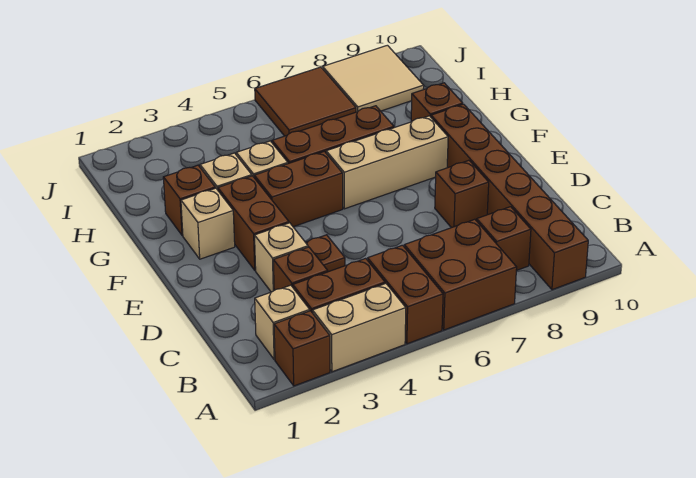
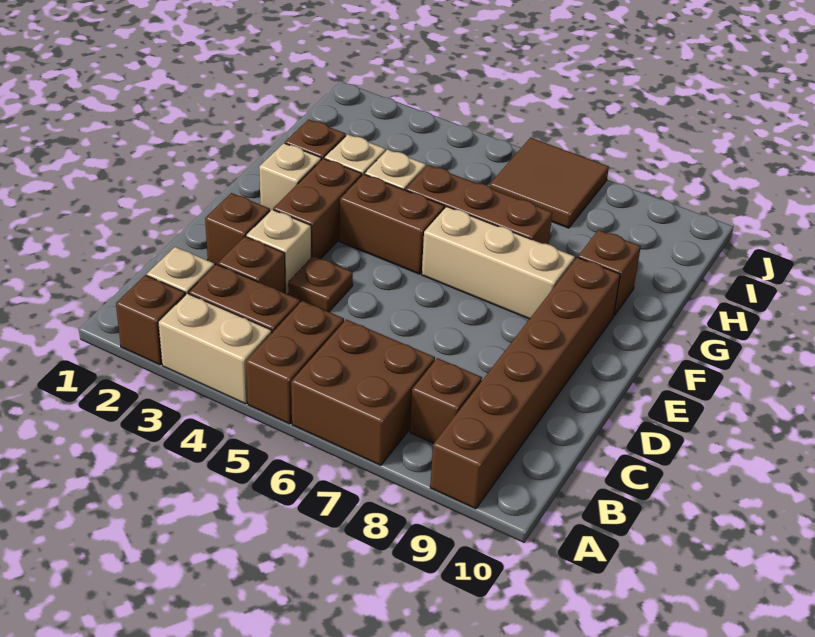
brown brick D8 level 1 -> brown brick D2 level 1
tan tile I8:J9 level 1 -> none

